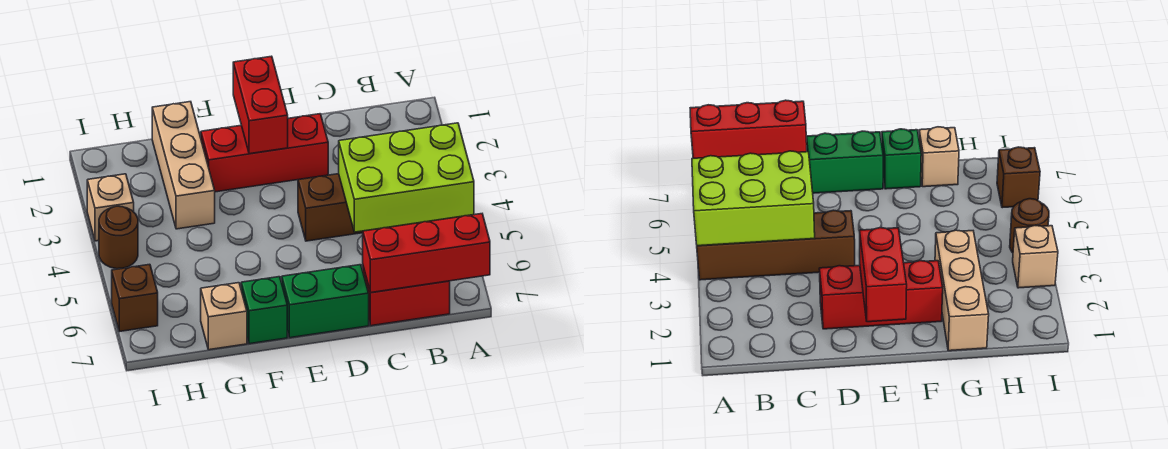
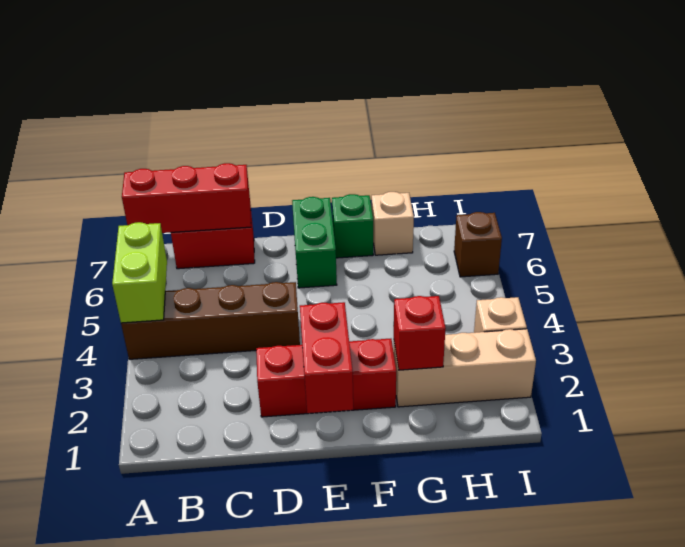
lime brick A4:C5 level 2 -> lime brick A4:A5 level 2
green brick D7:E7 level 1 -> green brick E6:E7 level 1
tan brick G1:G3 level 1 -> tan brick G2:I2 level 1
none -> red brick G2 level 2
brown round brick I4 level 1 -> none

